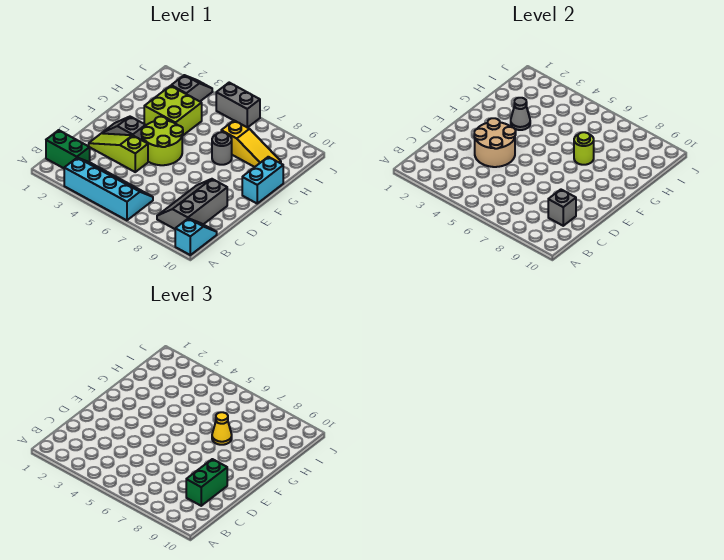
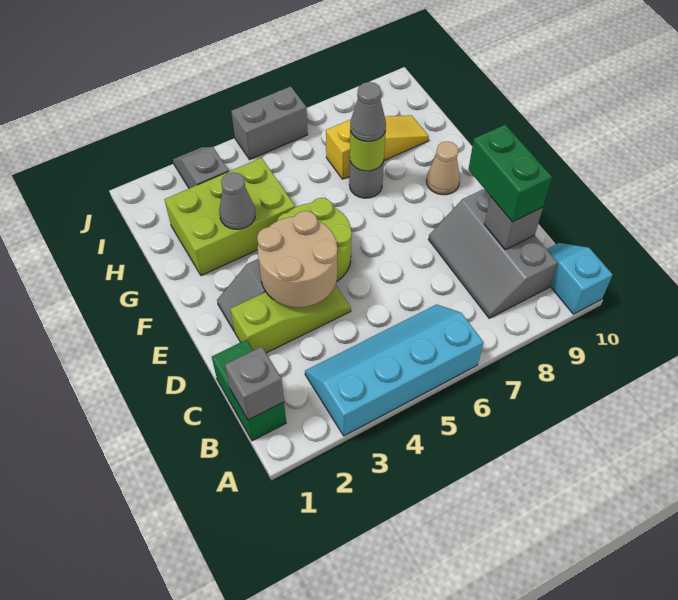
green brick B1:B2 level 1 -> green brick B1:C1 level 1
none -> grey brick B1 level 2
lime slope D2:D4 level 1 top 4 -> lime slope D2:D4 level 1 top 2
none -> tan cone F9 level 1
cyan brick F10:G10 level 1 -> none
lime brick G3:H4 level 1 -> lime brick G2:H4 level 1
yellow cone G7 level 3 -> grey cone G7 level 3

